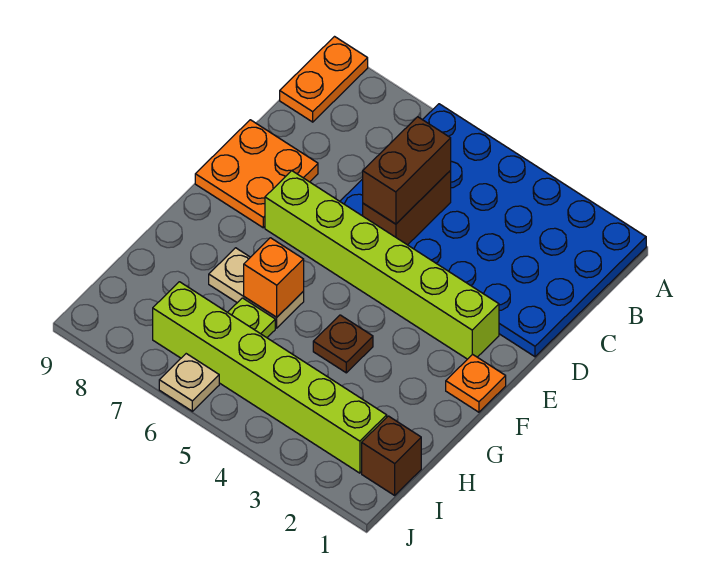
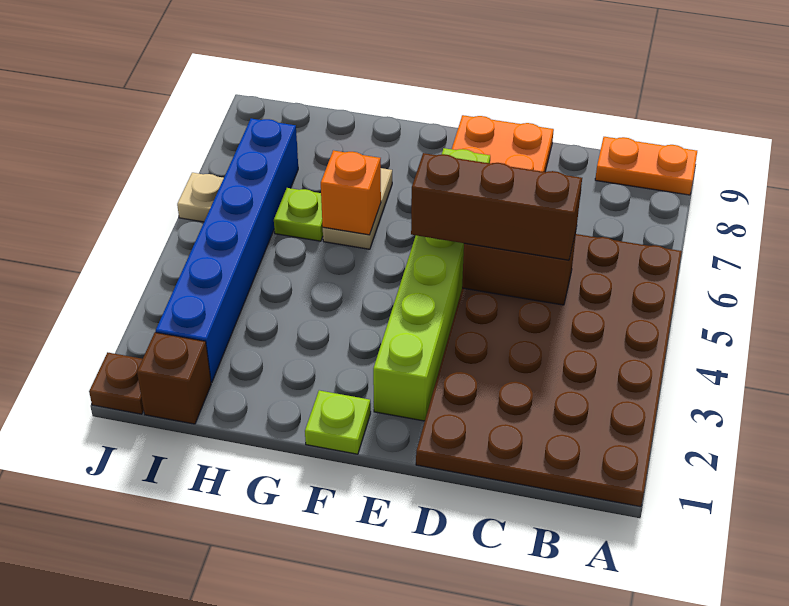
blue plate A1:D6 level 1 -> brown plate A1:D6 level 1
brown brick C5:D5 level 3 -> brown brick C5:E5 level 3
orange plate F1 level 1 -> lime plate F1 level 1
brown plate G4 level 1 -> brown plate J1 level 1
lime brick I2:I7 level 1 -> blue brick I2:I7 level 1

